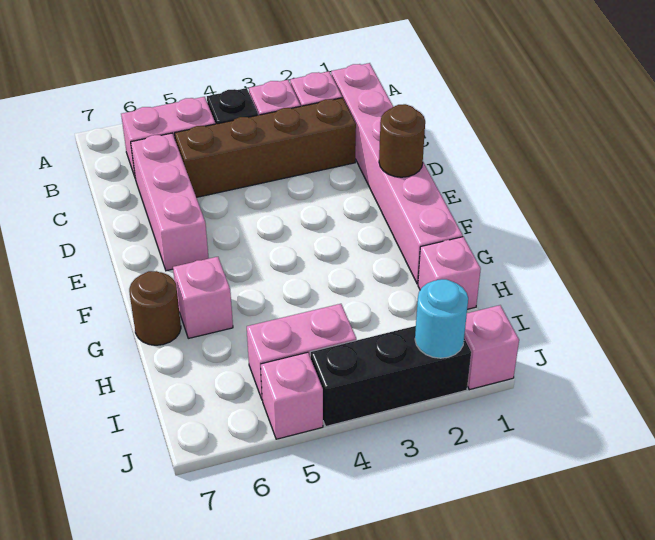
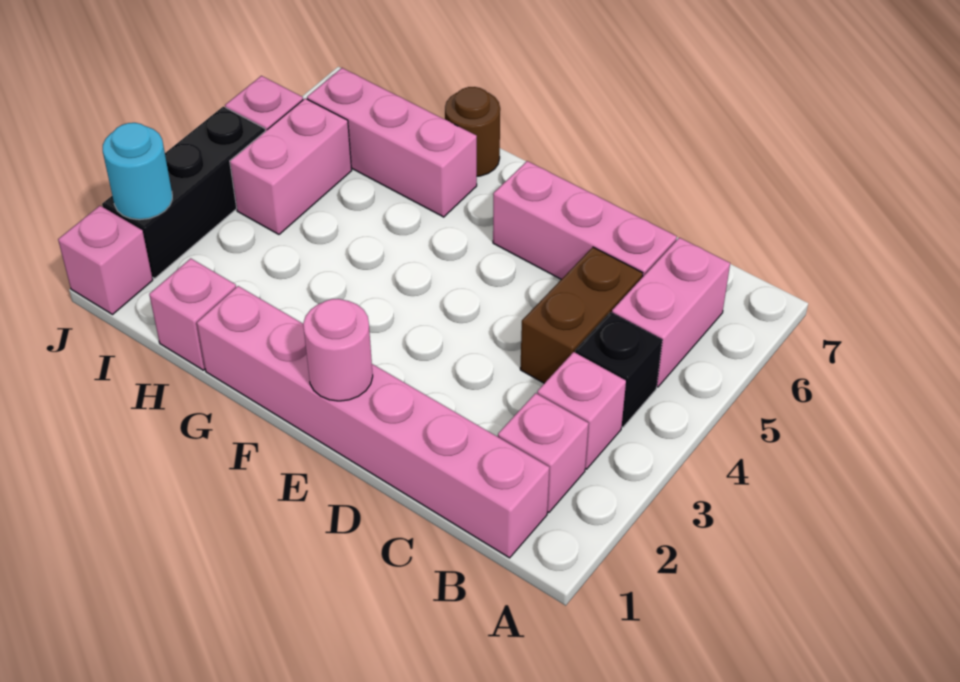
brown brick C2:C5 level 1 -> brown brick C4:C5 level 1
brown round brick E1 level 2 -> pink round brick E1 level 2
pink brick G6 level 1 -> pink brick G6:I6 level 1

